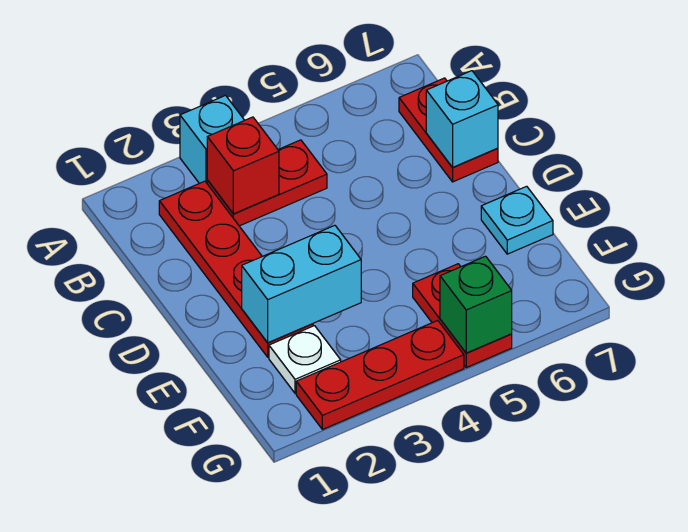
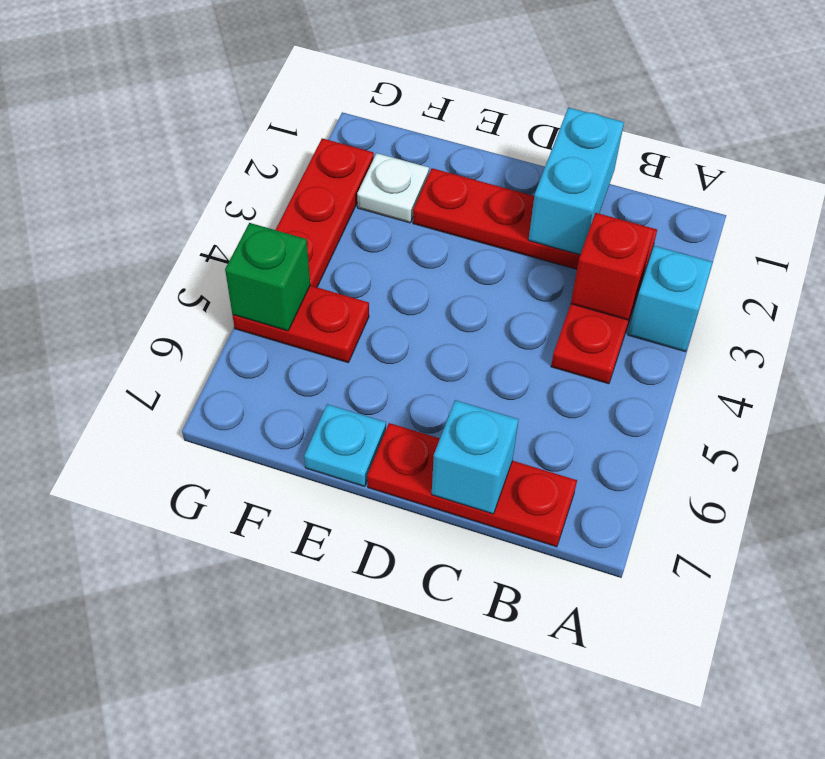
red plate B7:C7 level 1 -> red plate B7:D7 level 1
cyan brick E2:E3 level 2 -> cyan brick C1:C2 level 2

